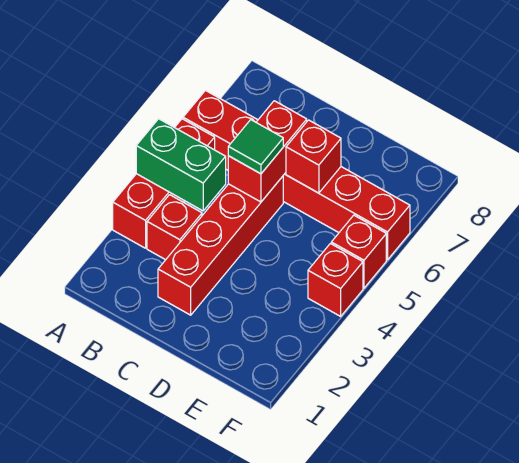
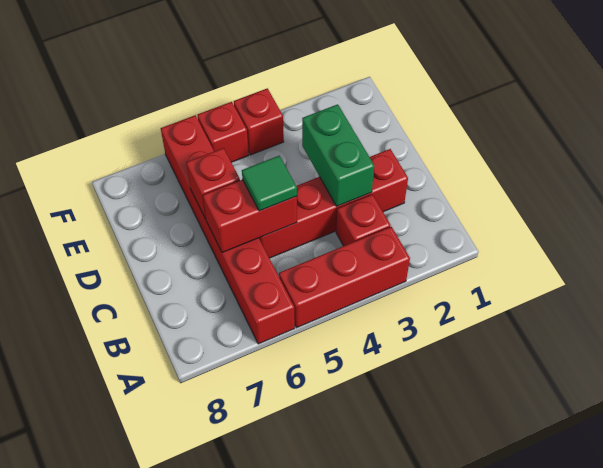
green brick A4:B4 level 2 -> green brick C3:D3 level 2

